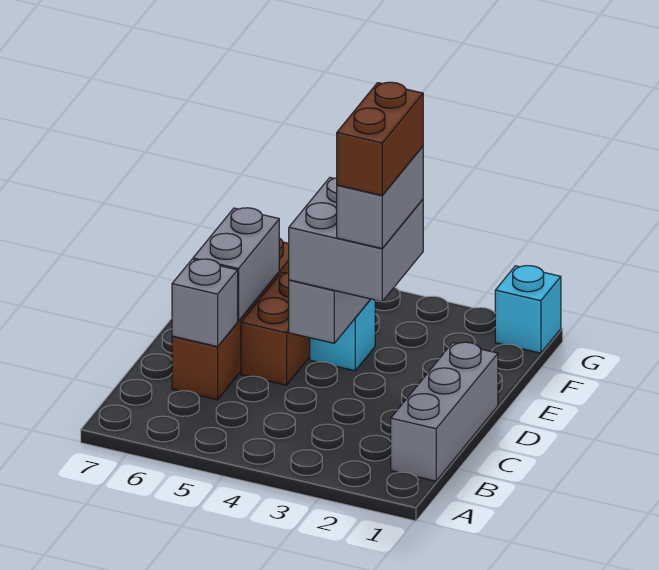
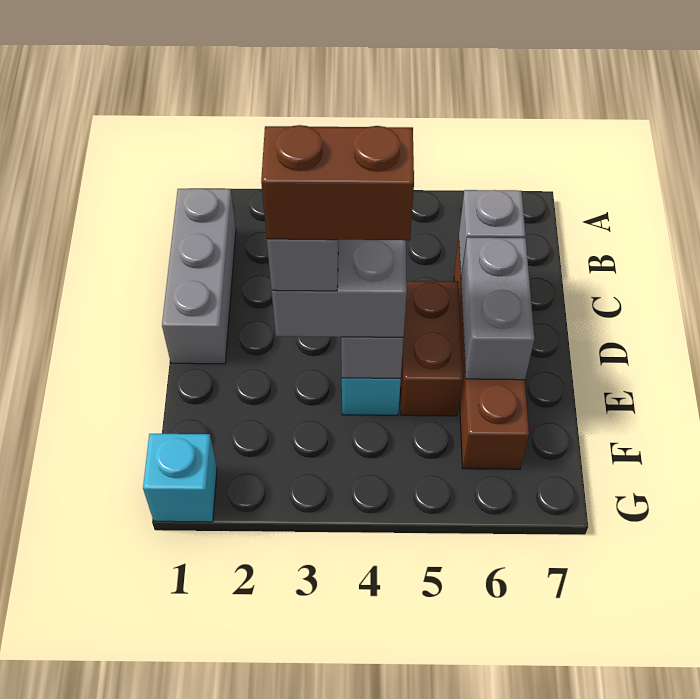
brown brick D3:E3 level 5 -> brown brick E3:E4 level 5

